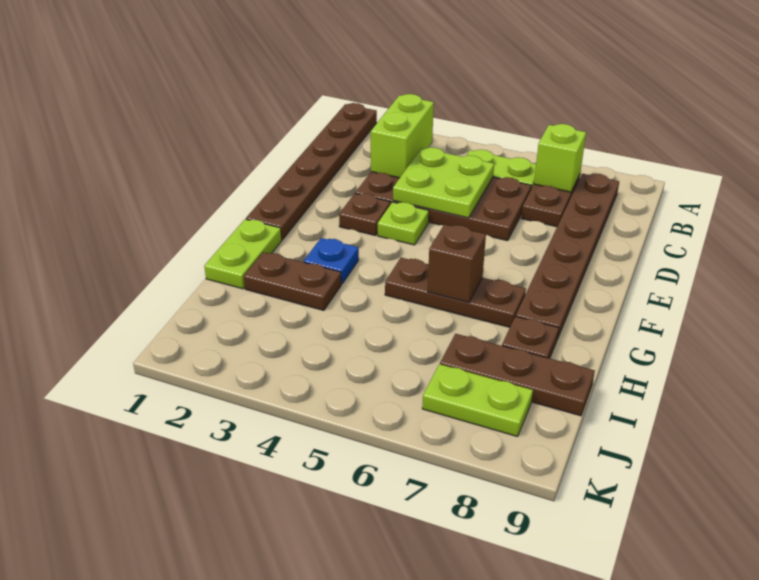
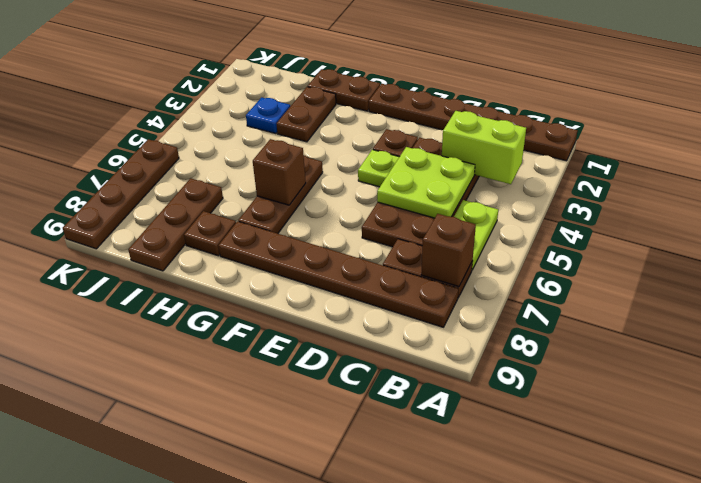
lime brick B7 level 2 -> brown brick B7 level 2
lime plate G1:H1 level 1 -> brown plate G1:H1 level 1
blue plate G3 level 1 -> blue plate I3 level 1
lime plate J7:J8 level 1 -> none
none -> brown plate K6:K9 level 1

